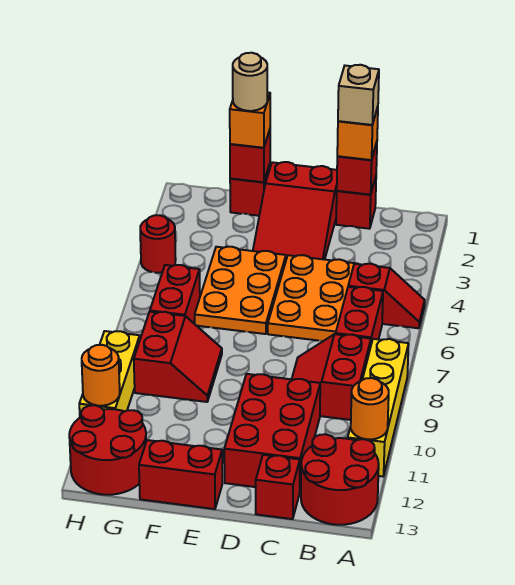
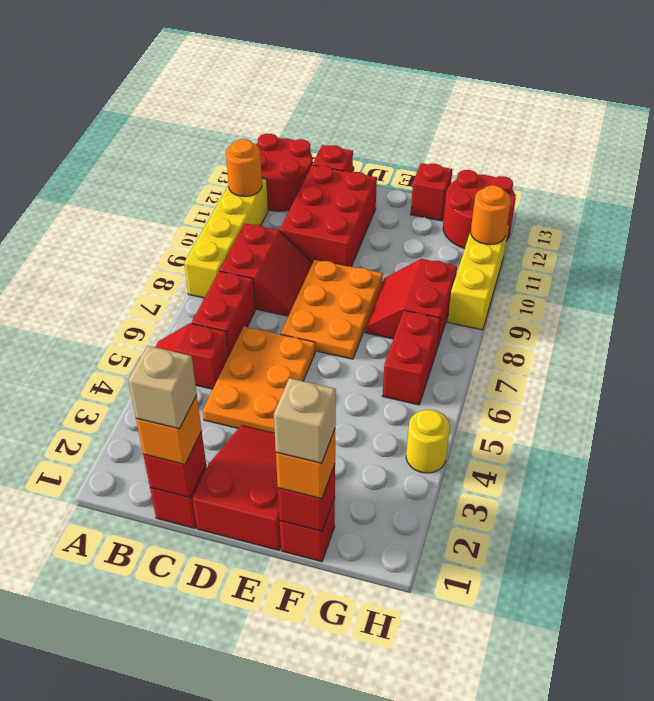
orange plate E4:F6 level 1 -> orange plate D7:E9 level 1
red brick E13:F13 level 1 -> red brick F13 level 1
tan round brick F1 level 4 -> tan brick F1 level 4
red round brick H4 level 1 -> yellow round brick H4 level 1

